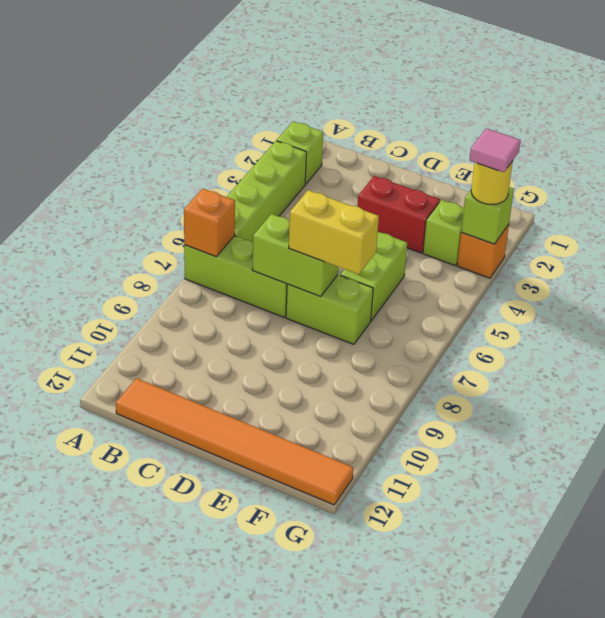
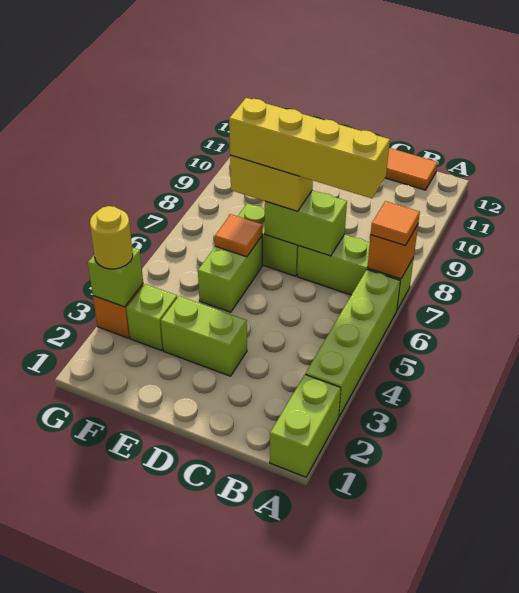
lime brick A2 level 1 -> lime brick A1:A2 level 1
none -> orange tile A7 level 3
none -> yellow brick B7:E7 level 4
red brick D3:E3 level 1 -> lime brick D3:E3 level 1
none -> orange tile E6 level 2
pink tile G3 level 4 -> none

